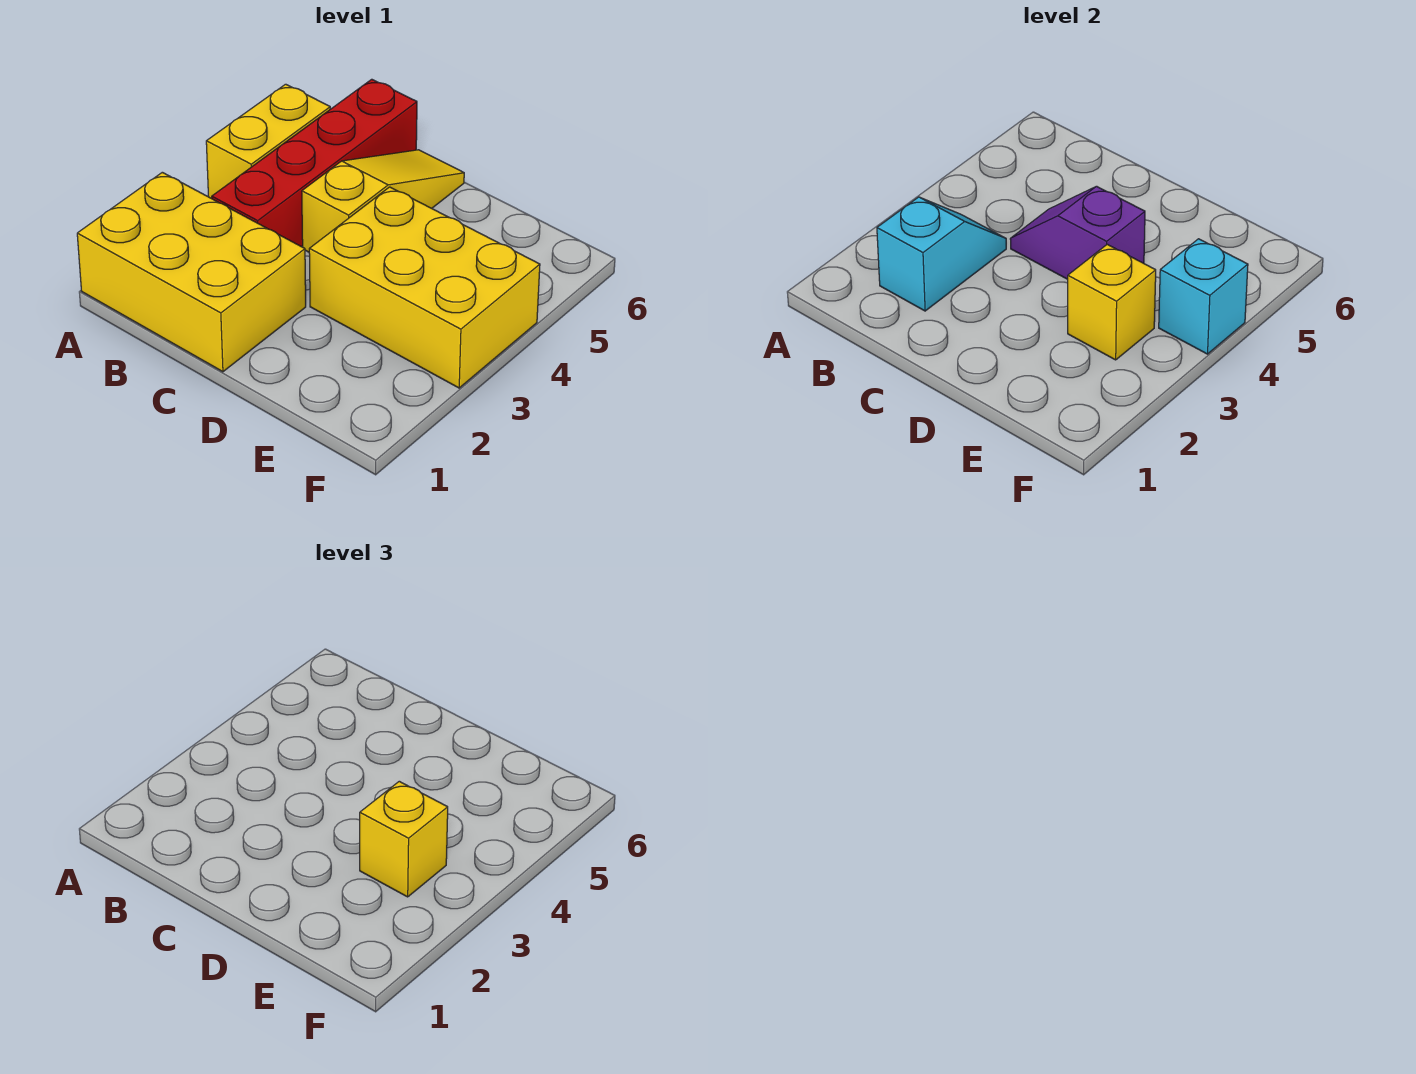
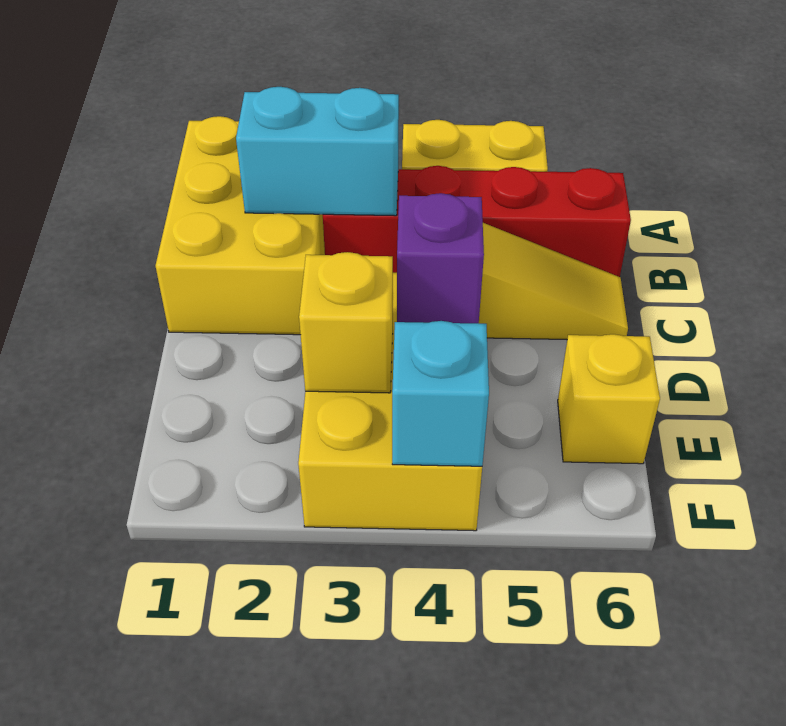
cyan slope B2:B3 level 2 top 2 -> cyan brick B2:B3 level 2
yellow brick E3 level 3 -> yellow brick E6 level 1

